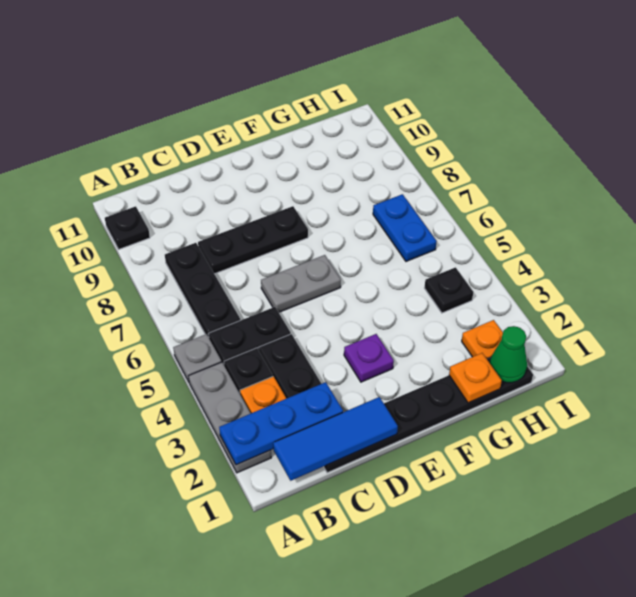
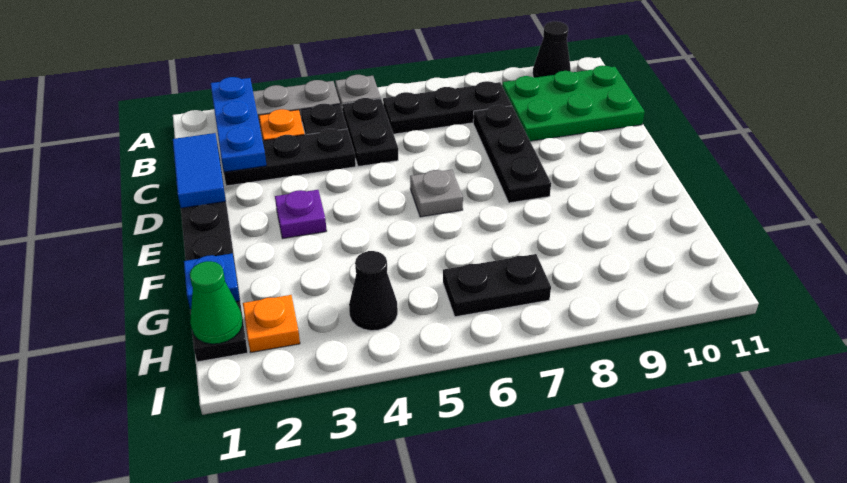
black plate A10 level 1 -> black cone A10 level 1
blue tile B1:D1 level 2 -> blue tile C1:D1 level 2
none -> green plate B9:C11 level 1
grey plate D6:E6 level 1 -> grey plate E6 level 1
orange plate G1 level 2 -> blue plate G1 level 2
black plate H4 level 1 -> black cone H4 level 1
blue plate H6:H7 level 1 -> black plate H6:H7 level 1

